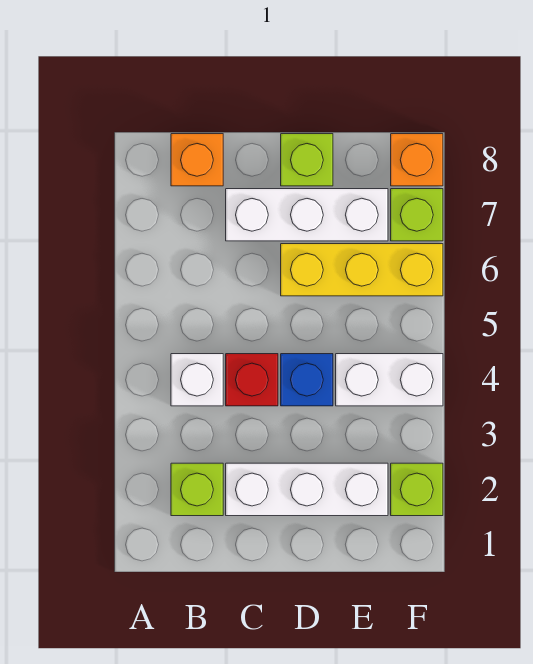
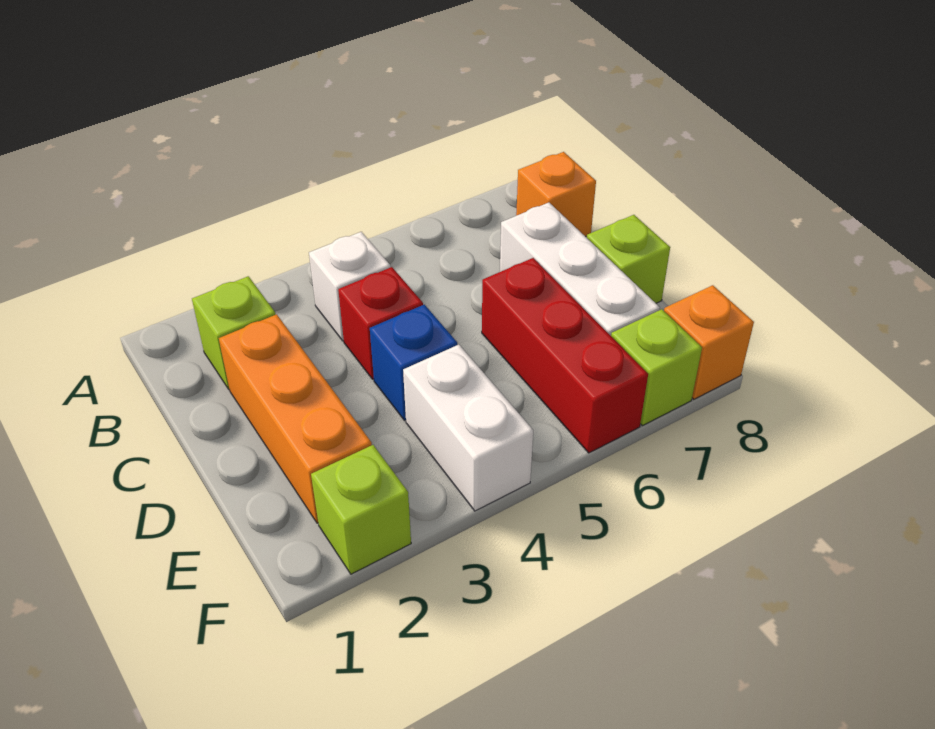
white brick C2:E2 level 1 -> orange brick C2:E2 level 1
yellow brick D6:F6 level 1 -> red brick D6:F6 level 1

